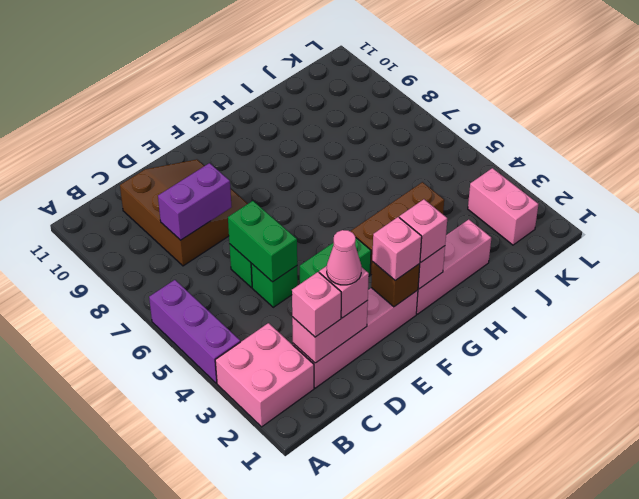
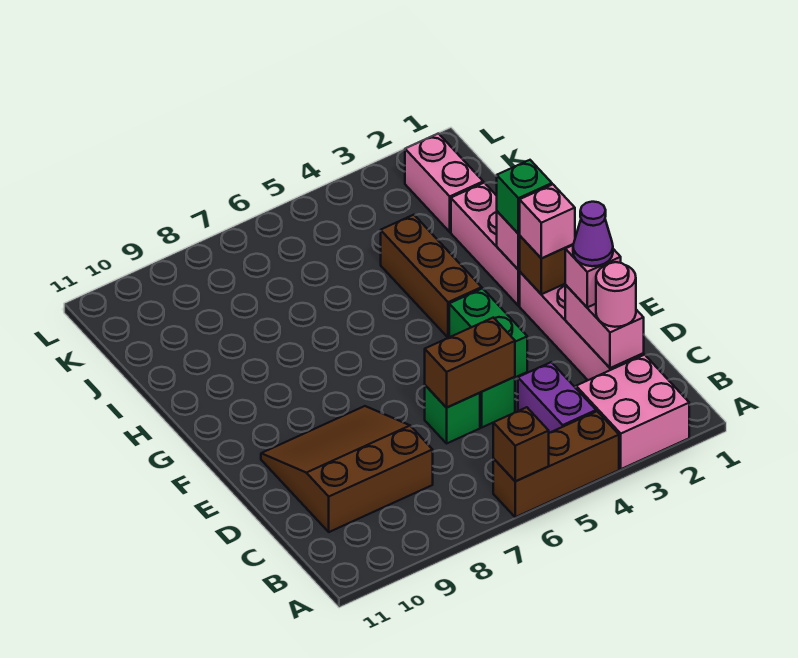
purple brick A4:A6 level 1 -> brown brick A4:A6 level 1
none -> brown brick A6 level 2
pink brick C2 level 3 -> pink round brick C2 level 3
purple brick C8:D8 level 2 -> purple brick B4:C4 level 1
pink cone D2 level 4 -> purple cone D2 level 4
green brick D5:D6 level 2 -> brown brick D5:D6 level 2
pink brick G2 level 3 -> green brick G2 level 3
pink brick K2:K3 level 1 -> pink brick J2:K2 level 1

